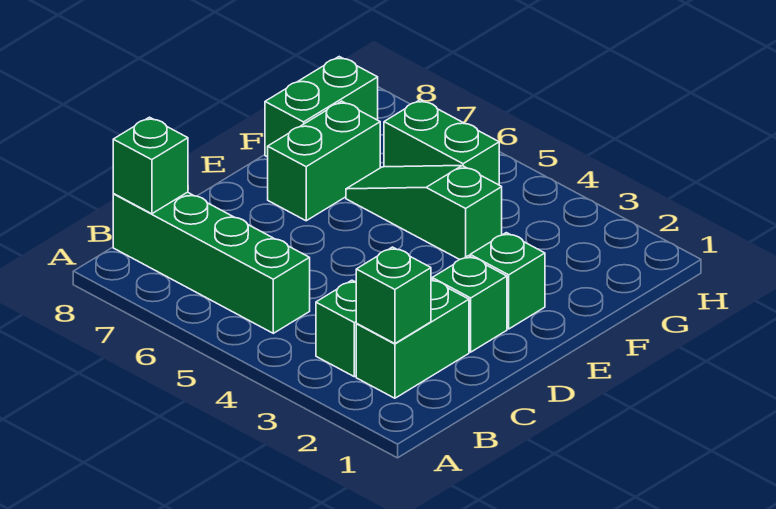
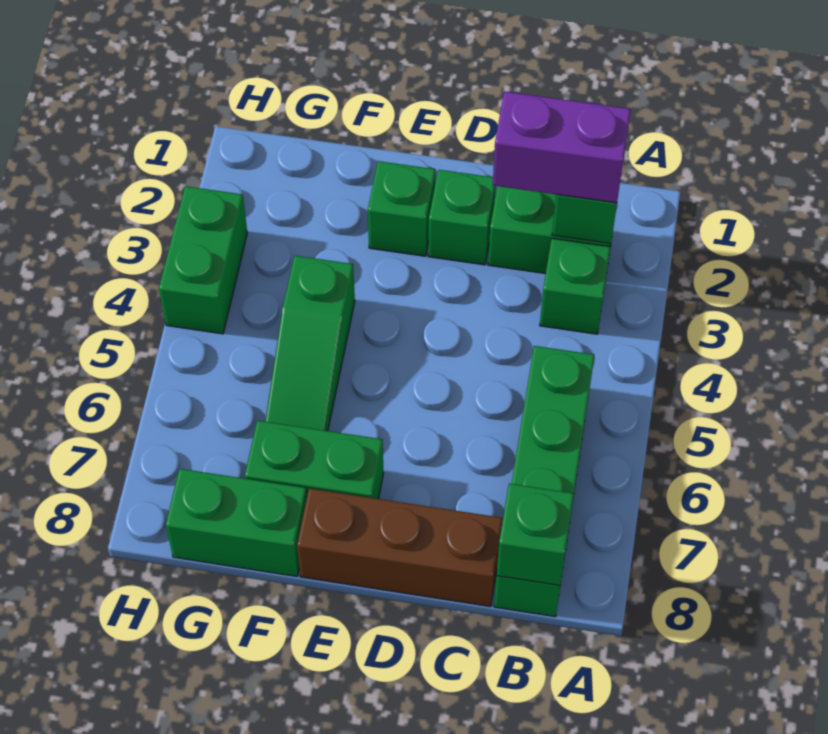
none -> purple brick B2:C2 level 3
none -> brown brick C8:E8 level 1
green brick G5:G6 level 1 -> green brick H3:H4 level 1

